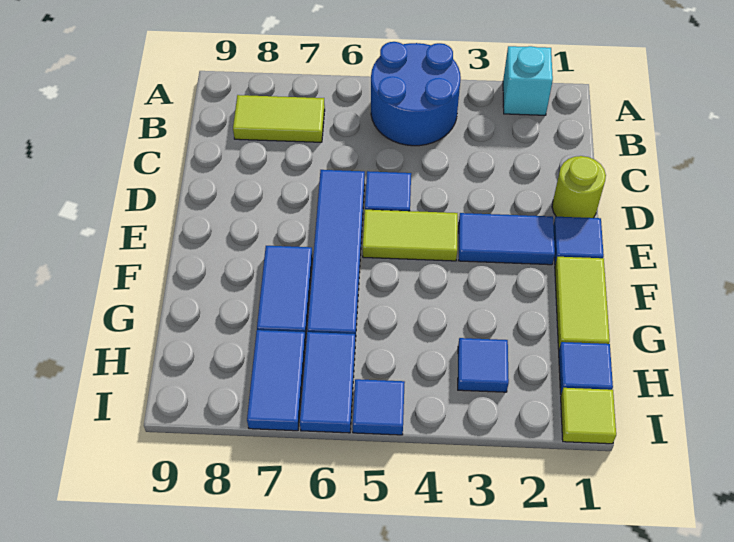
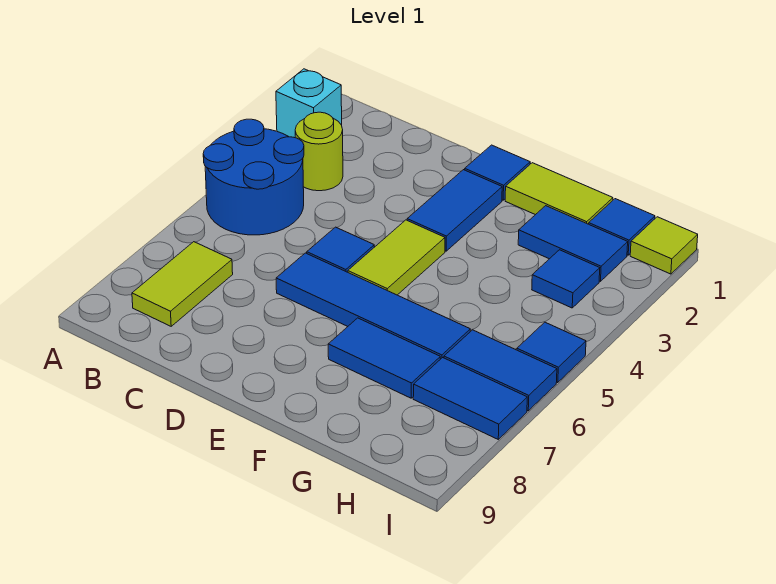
lime round brick D1 level 1 -> lime round brick B3 level 1
none -> blue tile G2:H2 level 1

